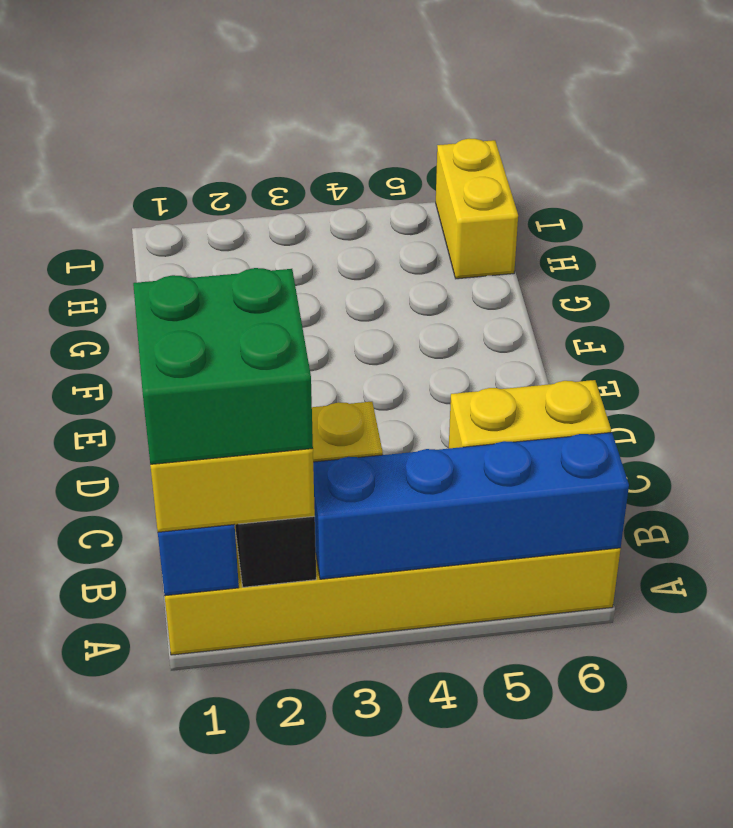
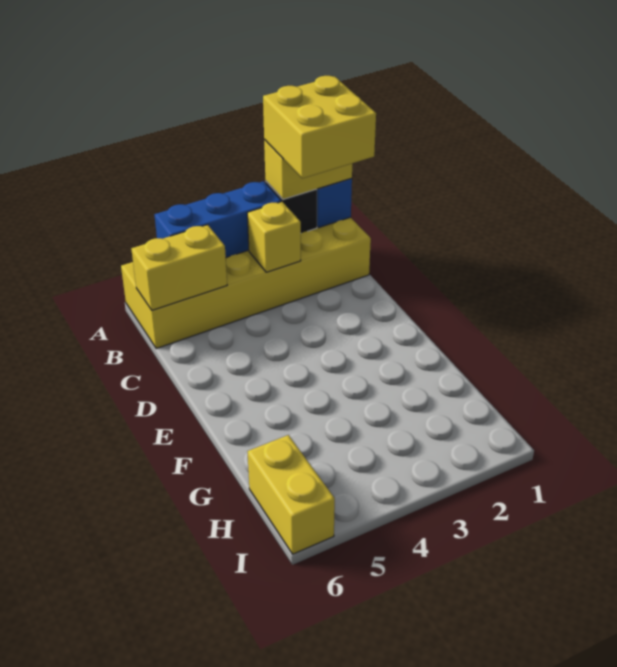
green brick A1:B2 level 4 -> yellow brick A1:B2 level 4
blue brick A3:A6 level 2 -> blue brick A3:A5 level 2

